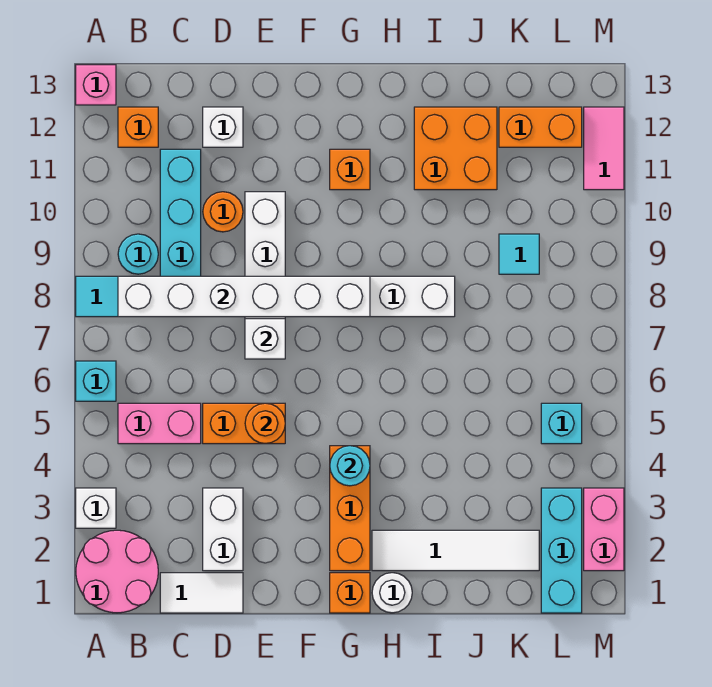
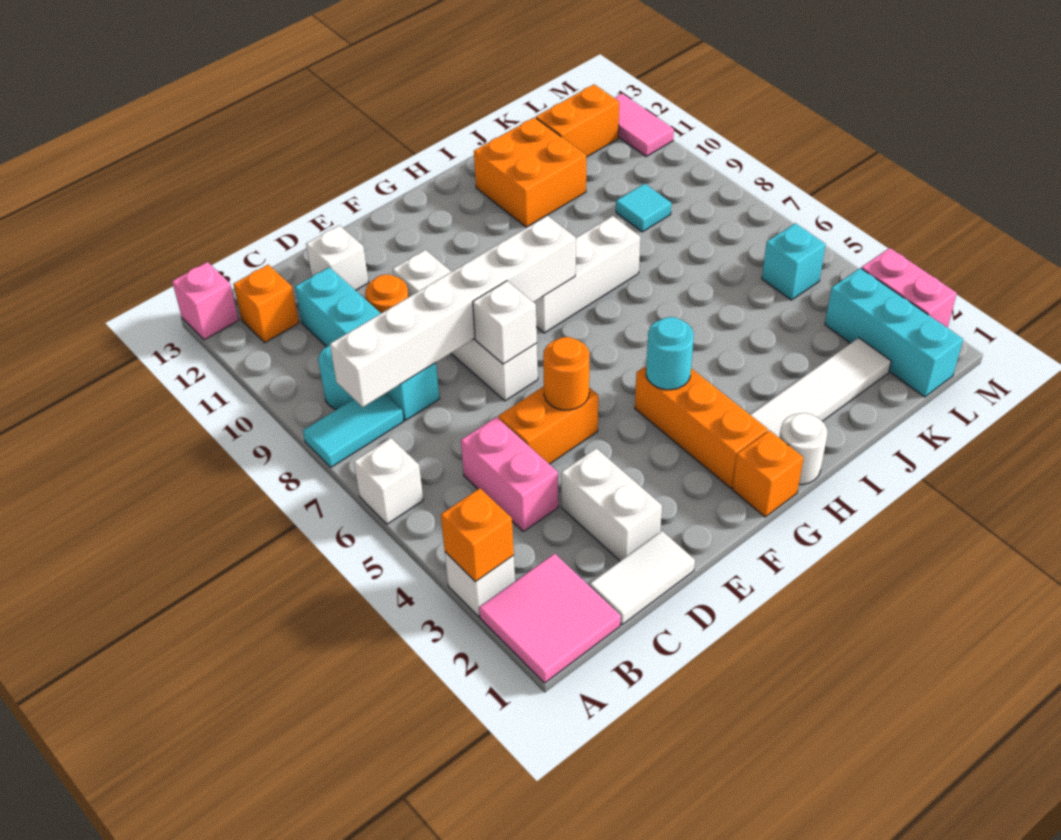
pink round brick A1:B2 level 1 -> pink tile A1:B2 level 1
cyan brick A6 level 1 -> white brick A6 level 1
pink brick B5:C5 level 1 -> pink brick C4:C5 level 1
orange brick G11 level 1 -> orange brick A3 level 2

